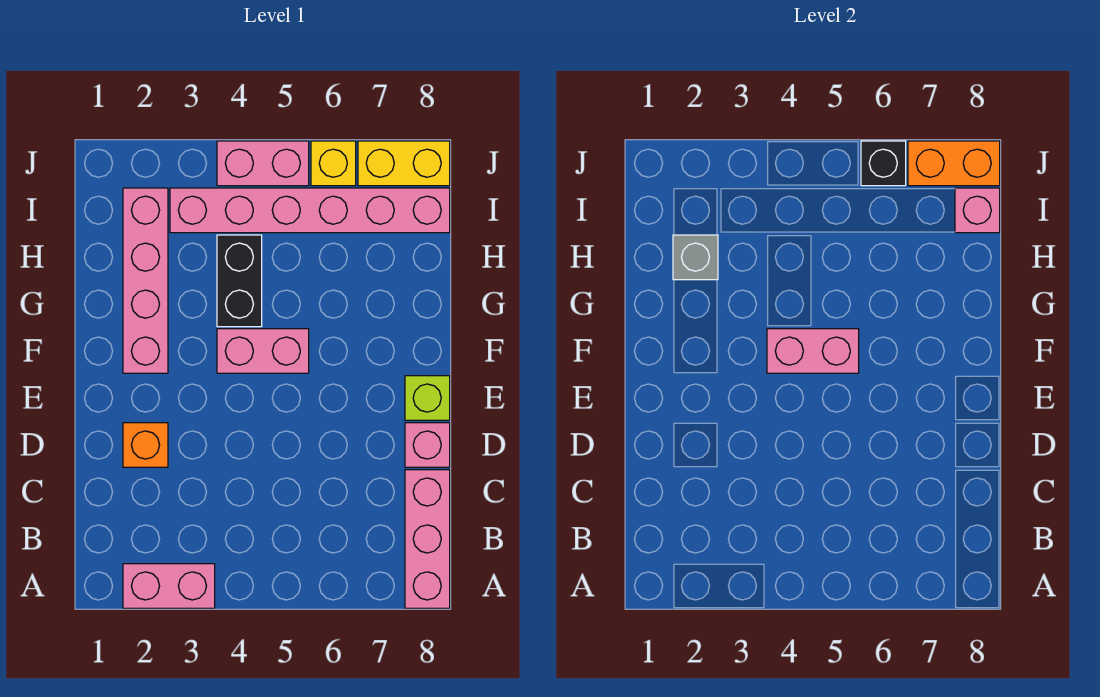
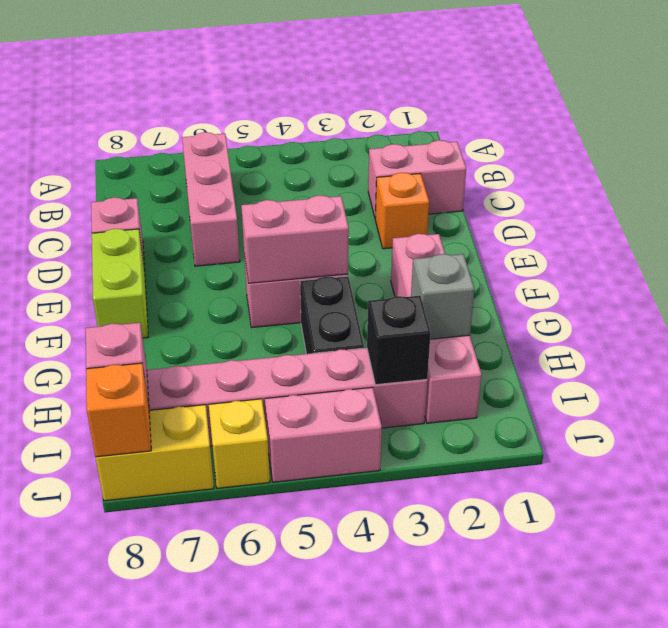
pink brick A2:A3 level 1 -> pink brick C1:C2 level 1
pink brick A8:C8 level 1 -> pink brick B6:D6 level 1
lime brick E8 level 1 -> lime brick E8:F8 level 1
black brick J6 level 2 -> black brick I3 level 2
orange brick J7:J8 level 2 -> orange brick J8 level 2

